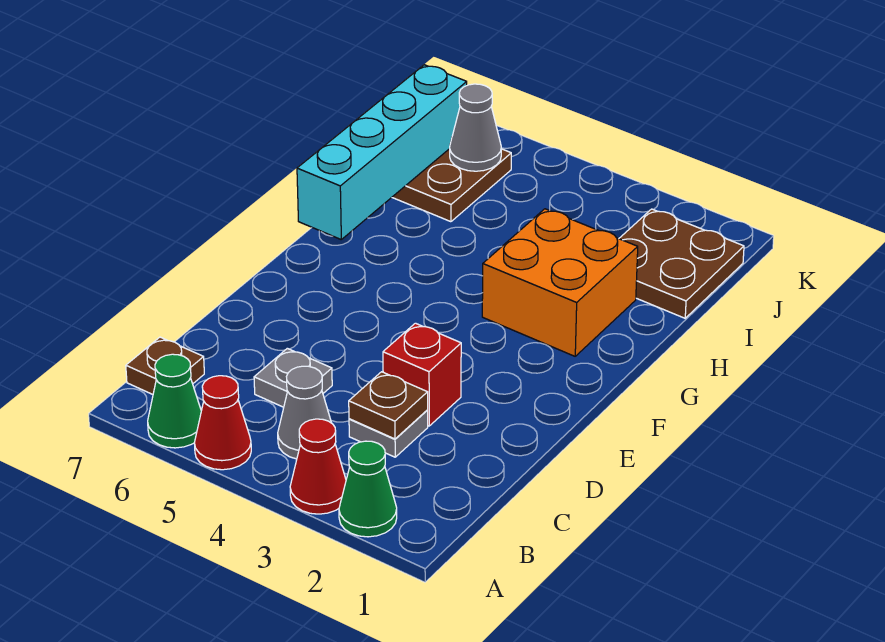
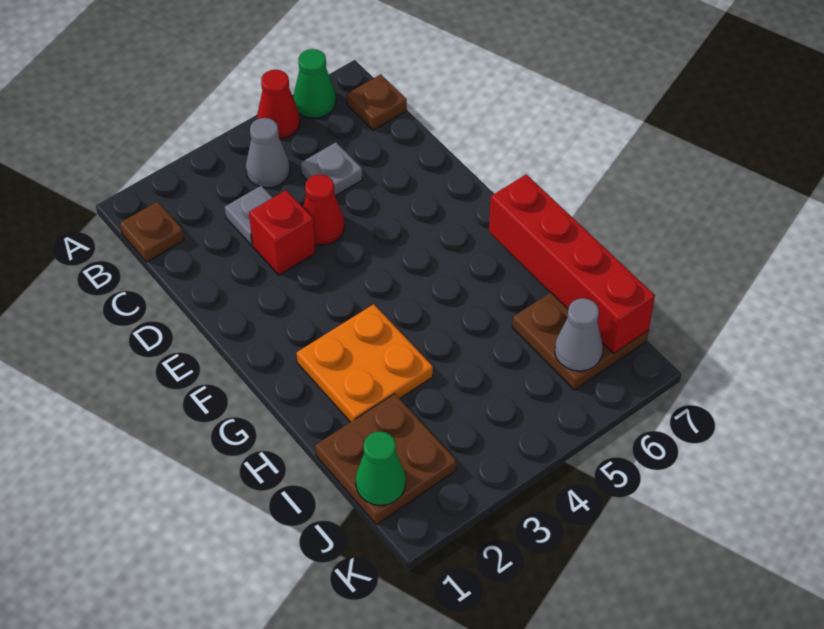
green cone A2 level 1 -> green cone J1 level 2
red cone A3 level 1 -> red cone D4 level 1
brown plate C3 level 2 -> brown plate B1 level 1
orange brick G2:H3 level 1 -> orange plate G2:H3 level 1
cyan brick G7:J7 level 2 -> red brick G7:J7 level 2

